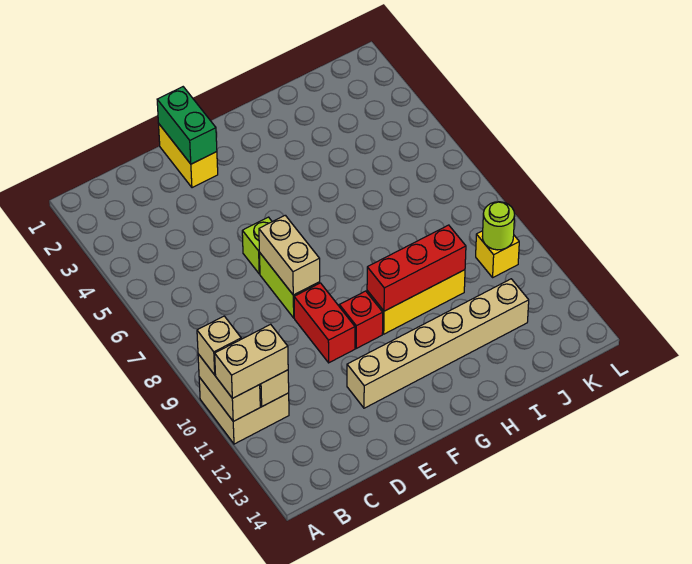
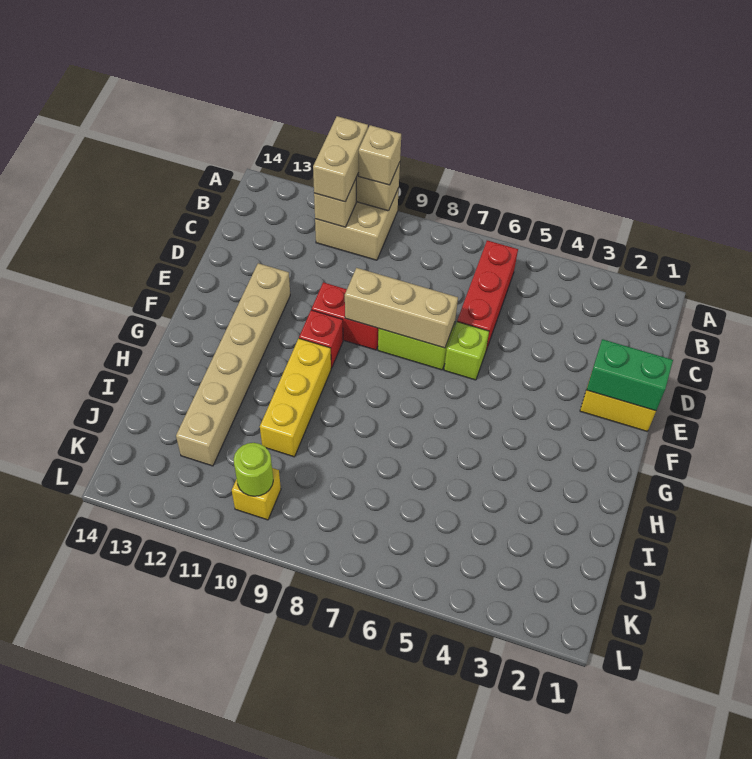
tan brick E7:E8 level 2 -> tan brick E7:E9 level 2
red brick G10:I10 level 2 -> red brick B6:D6 level 1

